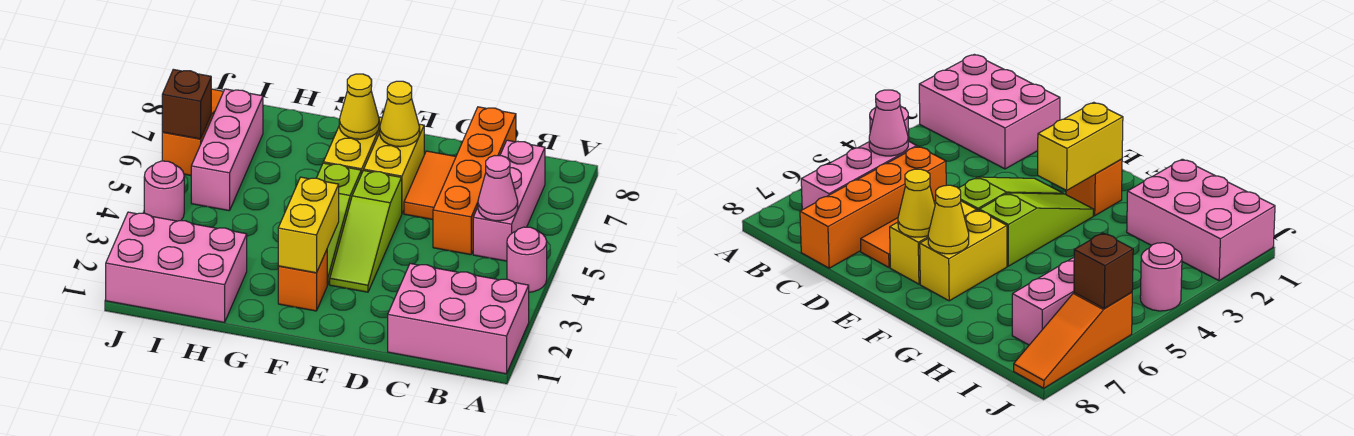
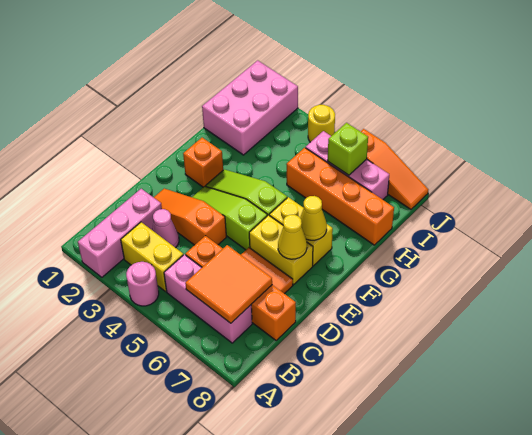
pink brick A1:C2 level 1 -> pink brick A2:C2 level 1
pink cone B5 level 2 -> pink cone C3 level 1
none -> orange tile B6:C7 level 2
none -> orange slope D2:D4 level 1 top 4
yellow brick F2:F3 level 2 -> yellow brick B3:B4 level 1
none -> orange brick H5:H8 level 1
none -> lime brick I6 level 2
pink round brick J4 level 1 -> yellow round brick J4 level 1
brown brick J6 level 2 -> none

